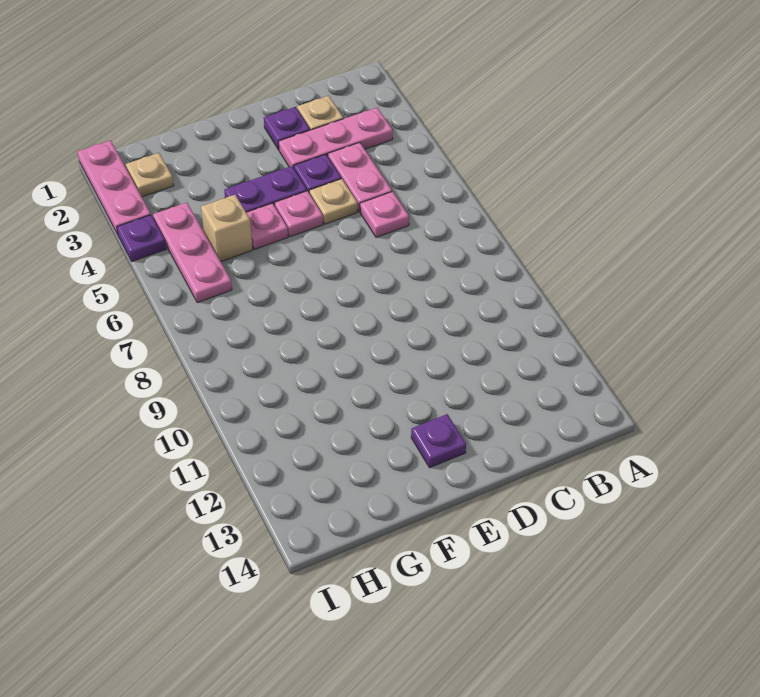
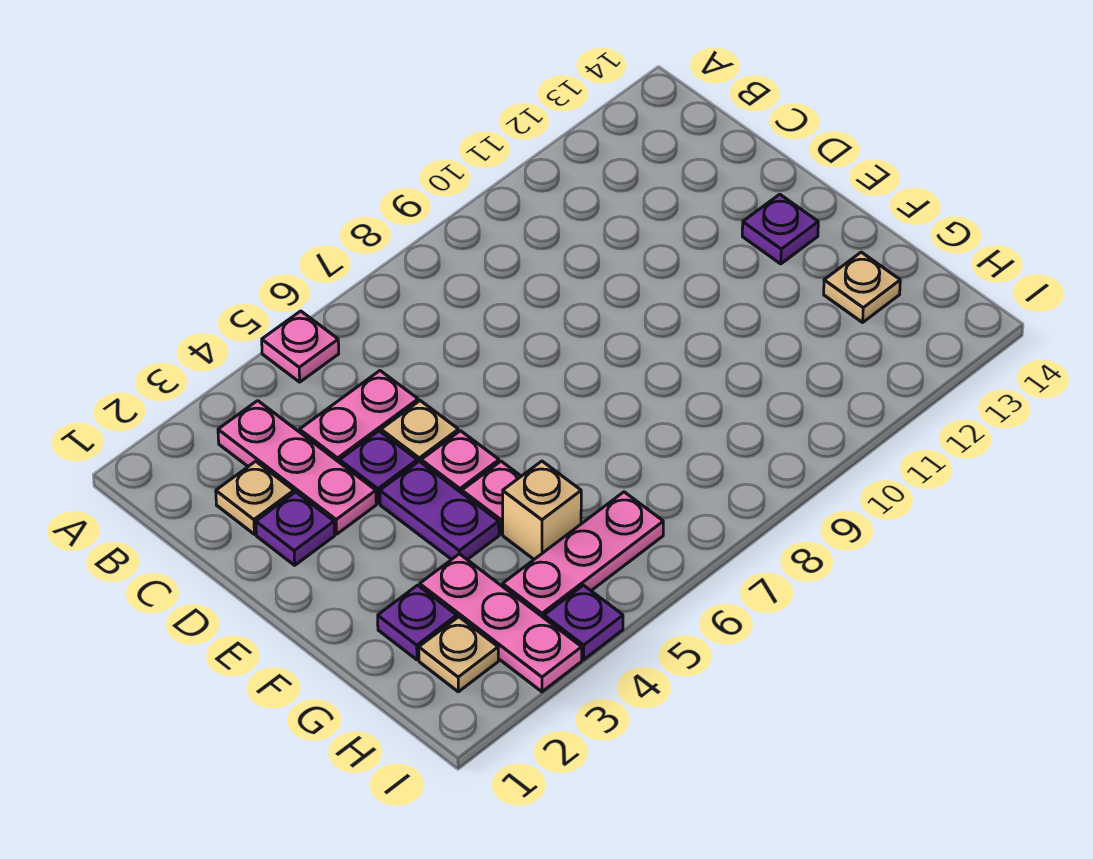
pink plate C6 level 1 -> pink plate A5 level 1
none -> purple plate G2 level 1
none -> tan plate G13 level 1
pink plate I1:I3 level 1 -> pink plate G3:I3 level 1

